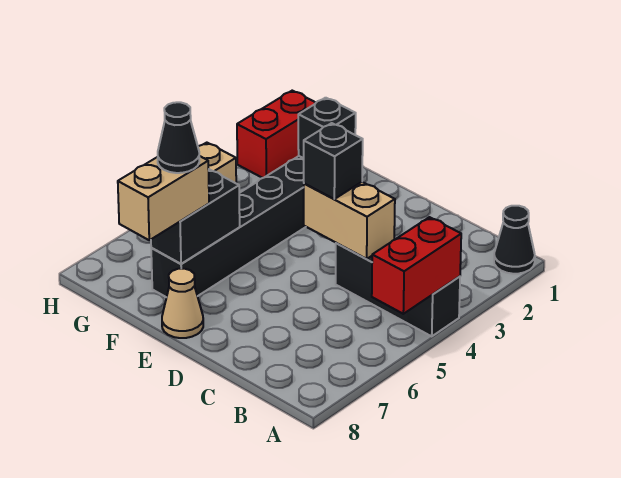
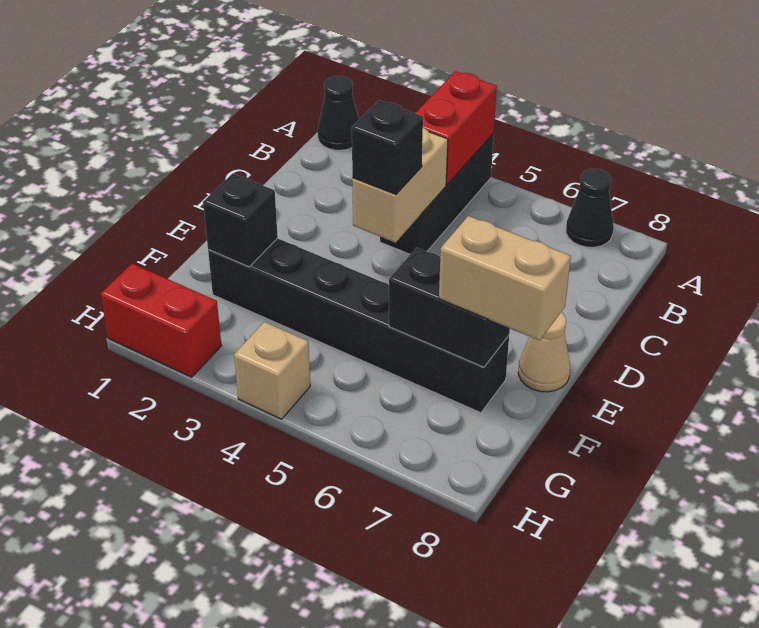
red brick A4:A5 level 2 -> red brick A4:B4 level 2
black cone F7 level 4 -> black cone A7 level 1

